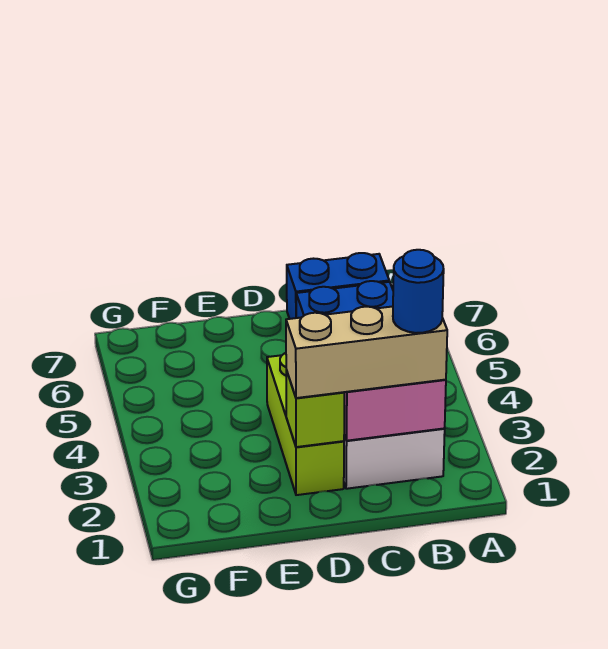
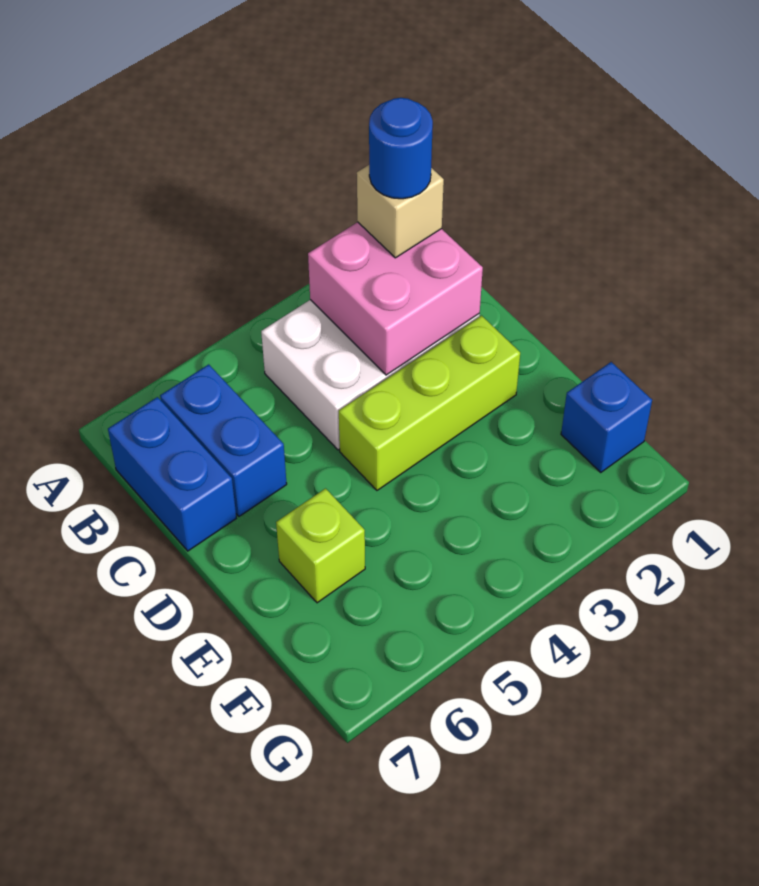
tan brick B2:D2 level 3 -> tan brick B2 level 3
lime brick D2 level 2 -> lime brick E6 level 1
none -> blue brick F1 level 1

